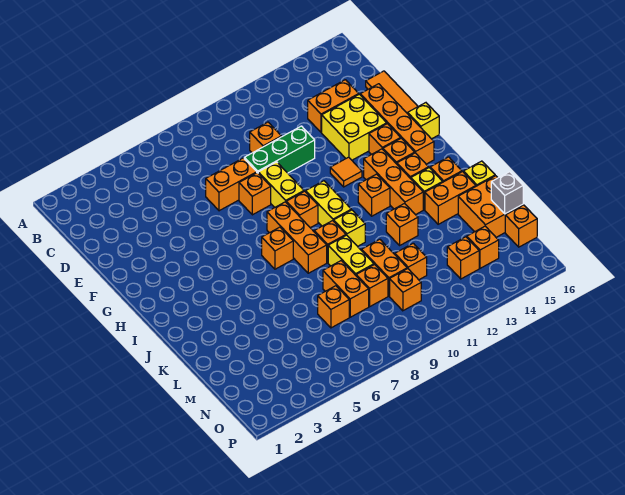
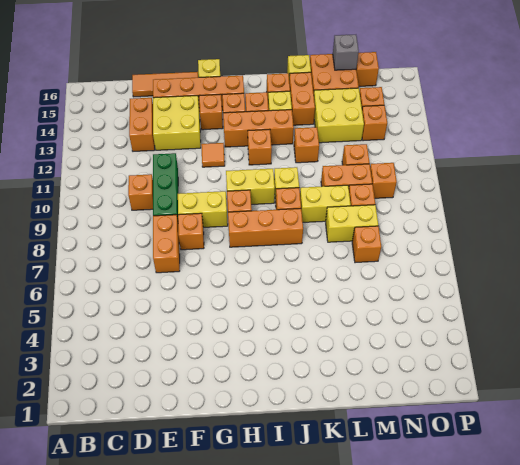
orange brick I7 level 1 -> none
orange brick L8:M8 level 1 -> yellow brick L8:M8 level 1
none -> yellow brick L13:M14 level 1

